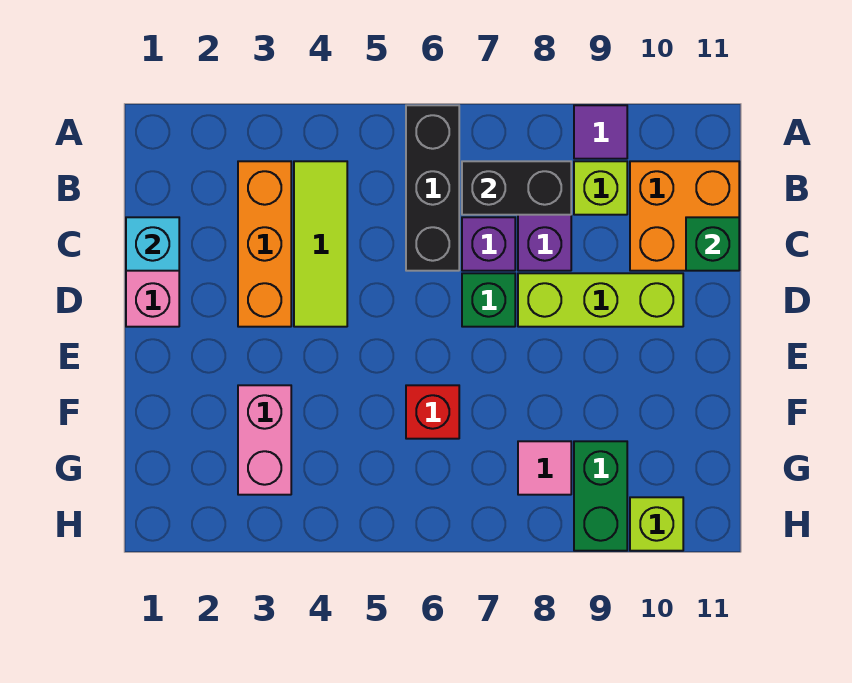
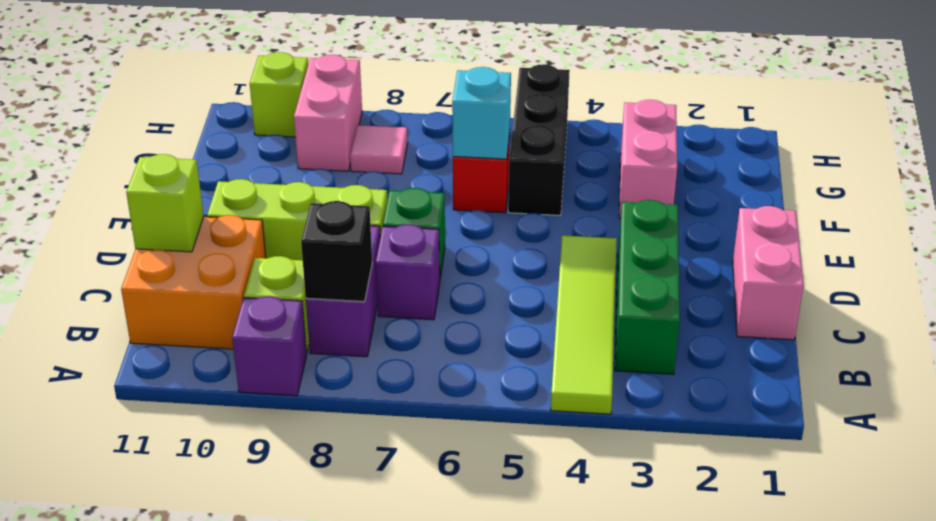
black brick A6:C6 level 1 -> black brick F5:H5 level 1
purple tile A9 level 1 -> purple brick A9 level 1
orange brick B3:D3 level 1 -> green brick B3:D3 level 1
lime tile B4:D4 level 1 -> lime tile A4:D4 level 1
black brick B7:B8 level 2 -> black brick B8 level 2
cyan brick C1 level 2 -> cyan brick F6 level 2
green brick C11 level 2 -> lime brick C11 level 2
green brick G9:H9 level 1 -> pink brick G9:H9 level 1

